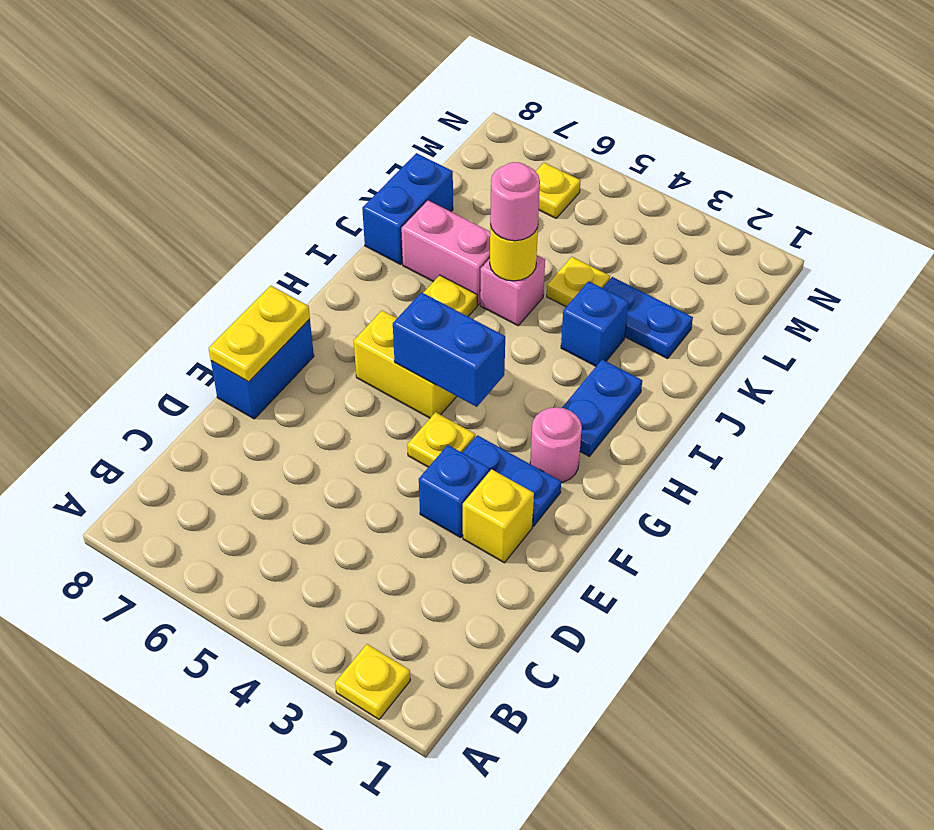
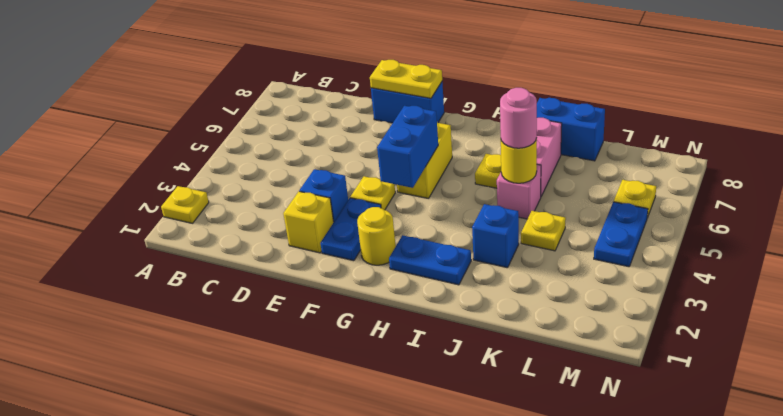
pink round brick G2 level 1 -> yellow round brick G2 level 1
blue plate K2:K3 level 1 -> blue plate M4:M5 level 1

